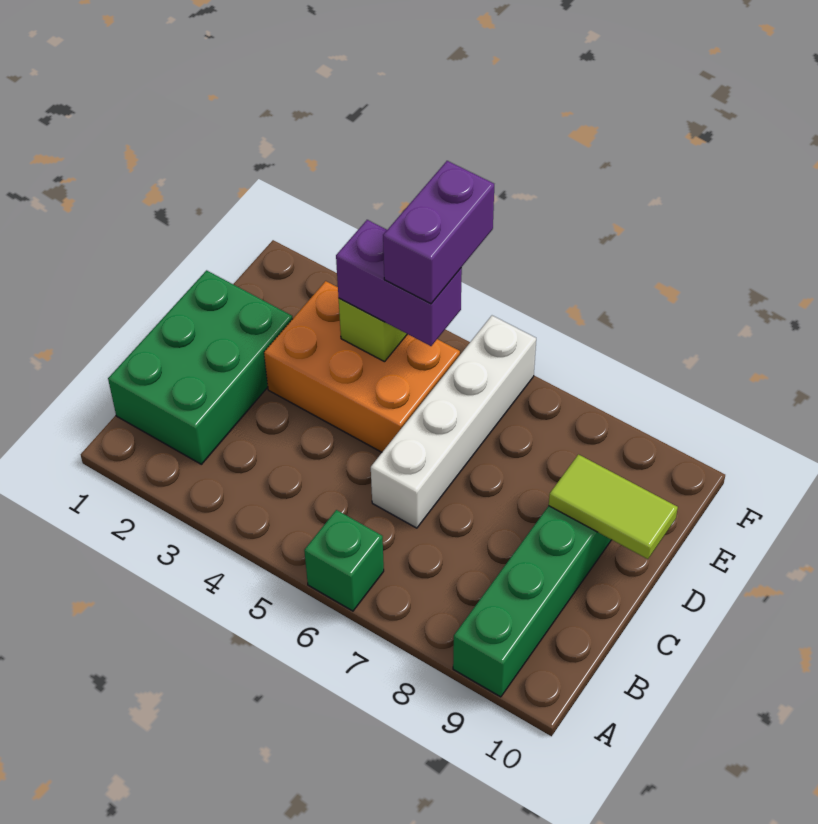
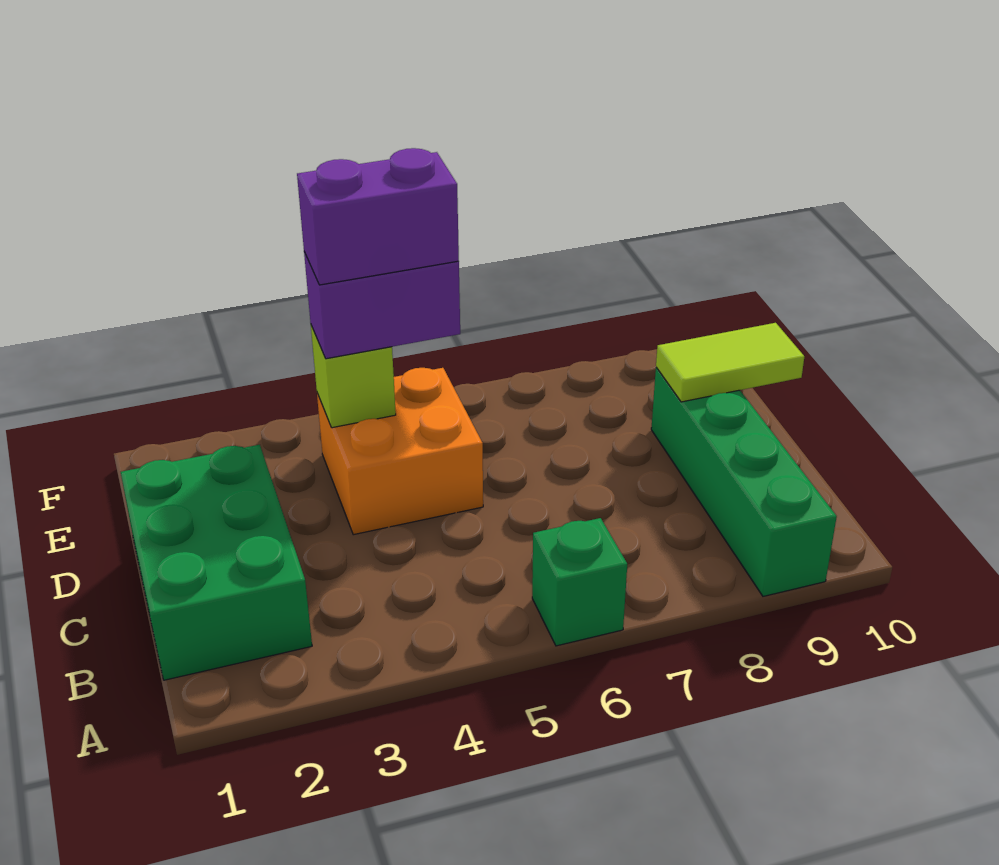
white brick C6:F6 level 1 -> none
orange brick D3:E5 level 1 -> orange brick D4:E5 level 1
purple brick E5:F5 level 4 -> purple brick E4:E5 level 4

